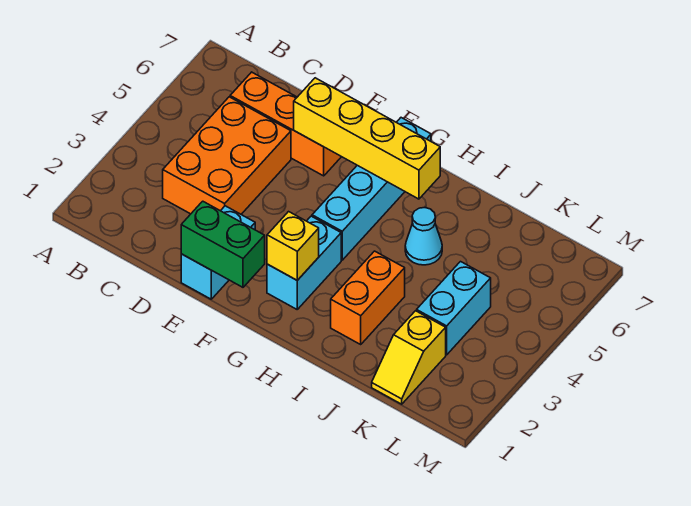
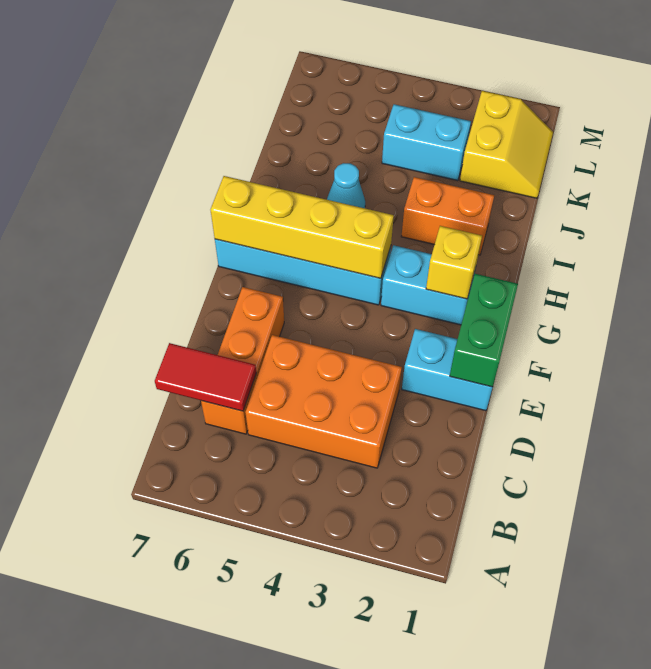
none -> red tile C6:C7 level 2
yellow brick E6:H6 level 2 -> yellow brick G4:G7 level 2
yellow slope K1:K2 level 1 top 2 -> yellow slope K1:L2 level 1 top 2

